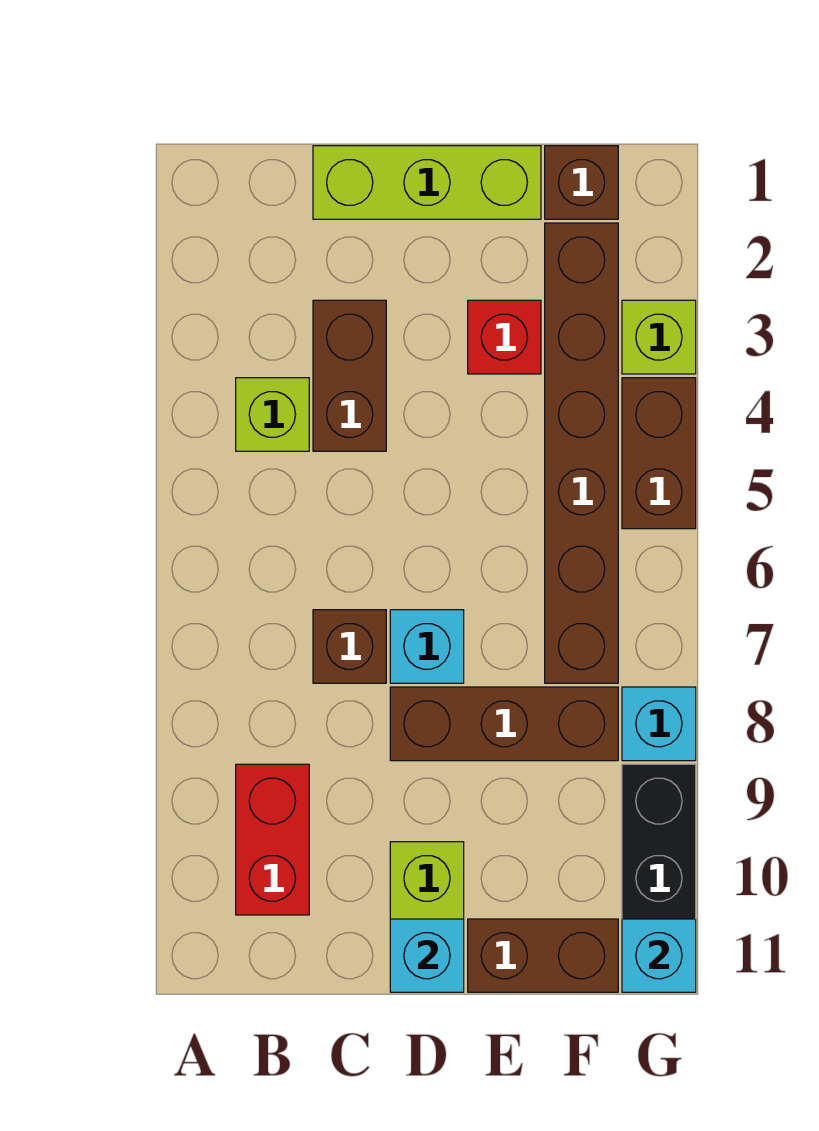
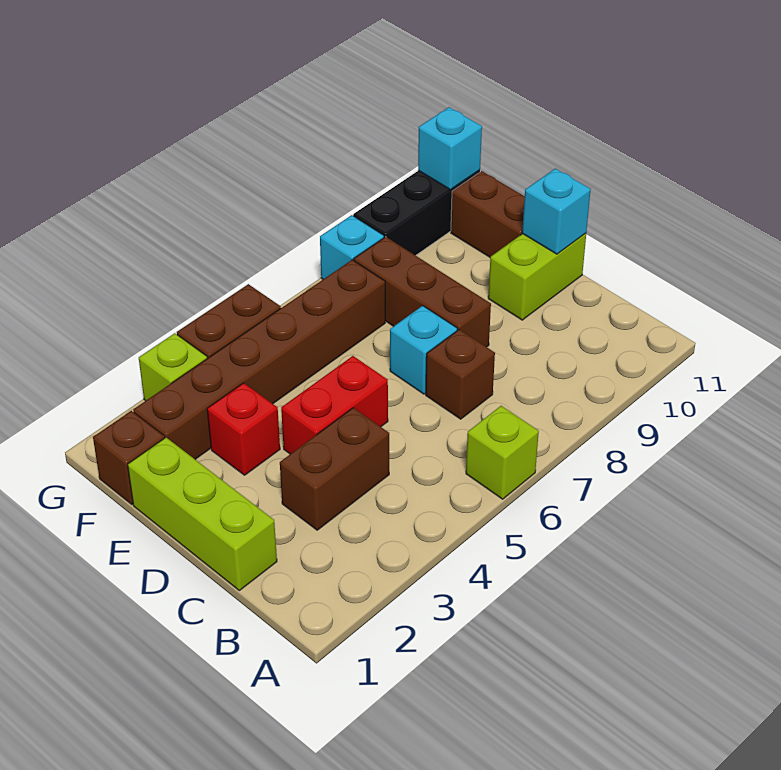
lime brick B4 level 1 -> lime brick A6 level 1
red brick B9:B10 level 1 -> red brick D4:D5 level 1

